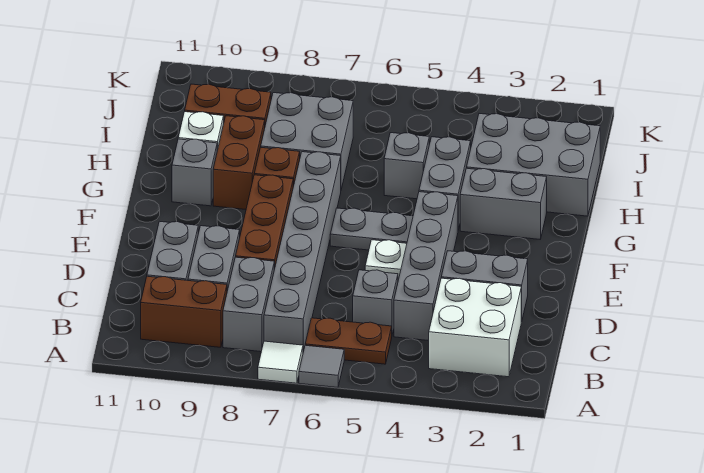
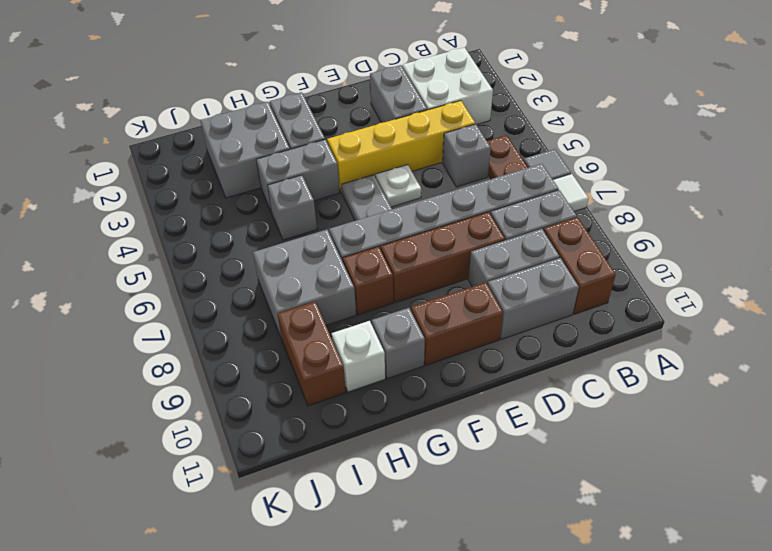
grey brick C4:F4 level 1 -> yellow brick C4:F4 level 1
brown brick G9:H9 level 1 -> brown brick E10:F10 level 1
grey brick H1:I3 level 1 -> grey brick H2:I3 level 1

